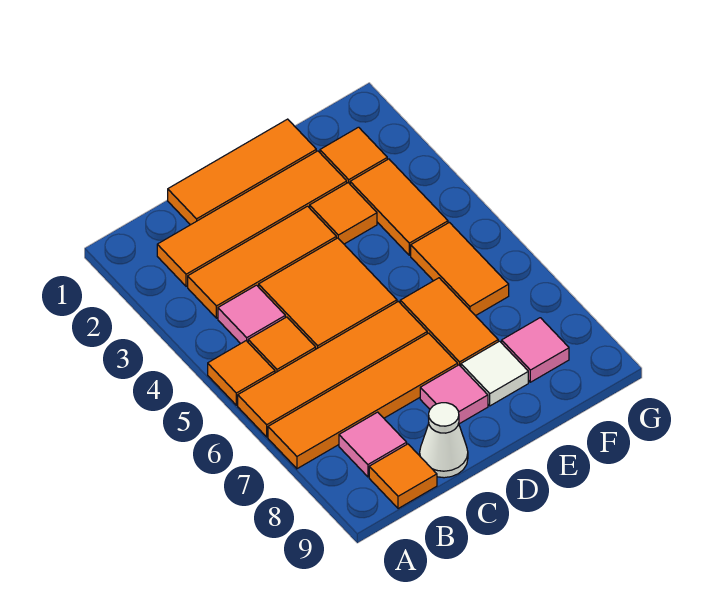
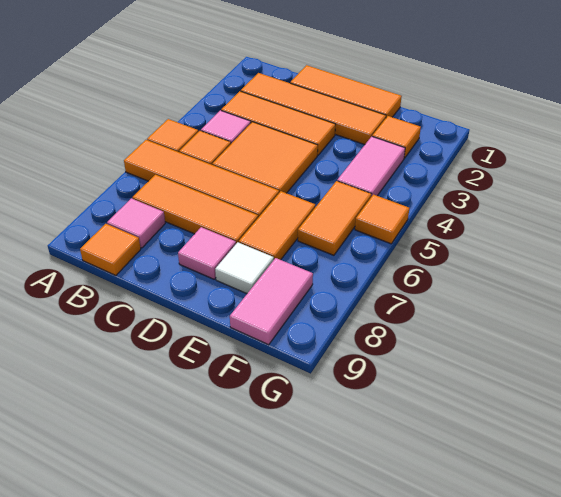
orange tile A7:D7 level 1 -> orange tile B7:D7 level 1
white cone C9 level 1 -> none
orange tile E3 level 1 -> orange tile G5 level 1
orange tile F3:F4 level 1 -> pink tile F3:F4 level 1
pink tile F8 level 1 -> pink tile F8:F9 level 1

